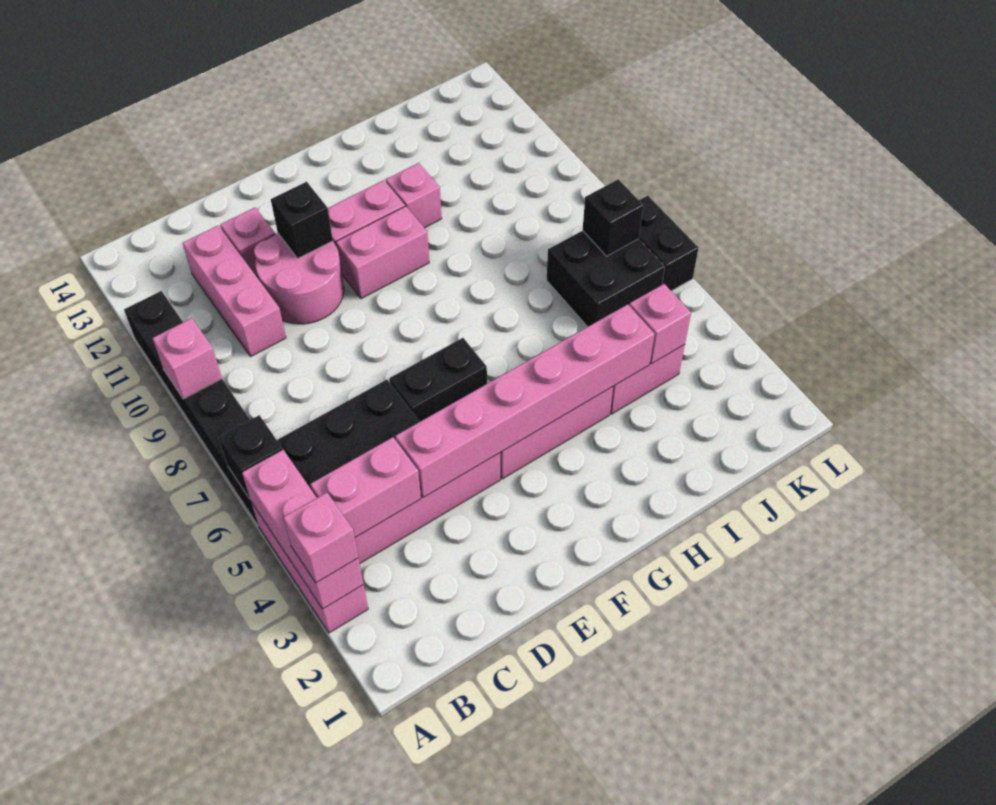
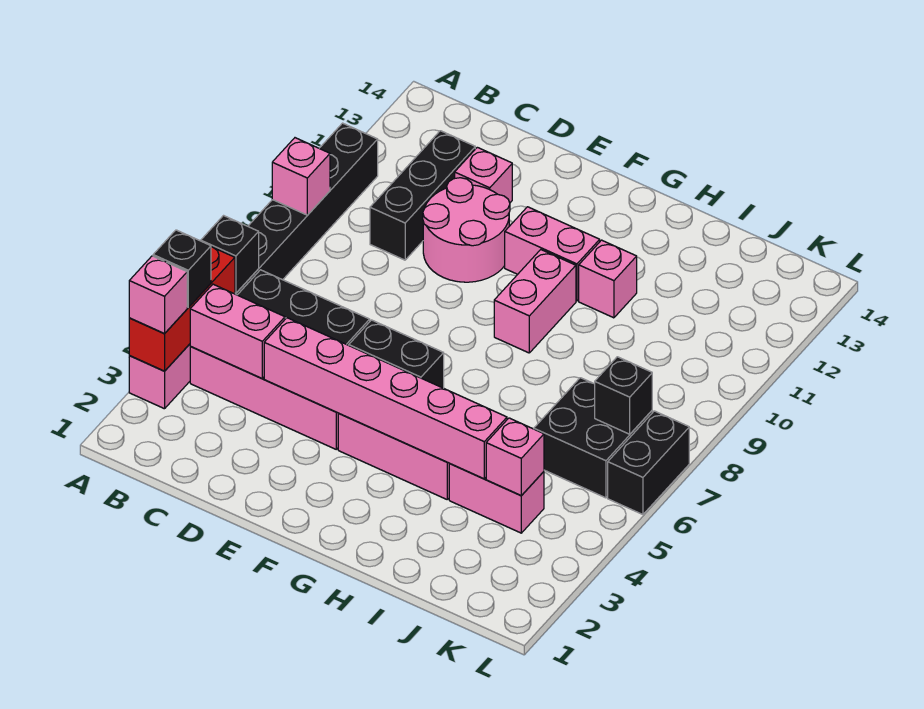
pink brick A3:A5 level 2 -> red brick A3:A5 level 2
pink brick C10:C12 level 1 -> black brick C10:C12 level 1
black brick E11 level 2 -> black brick A4 level 3
pink brick F10:G10 level 1 -> pink brick G9:G10 level 1

